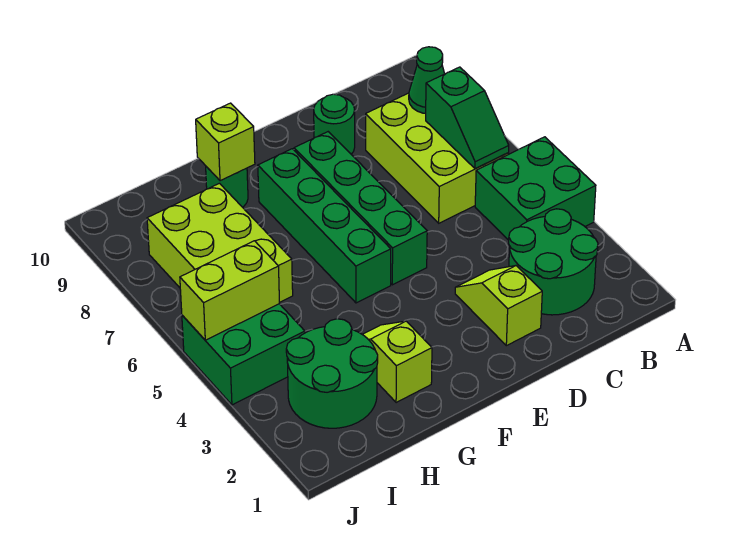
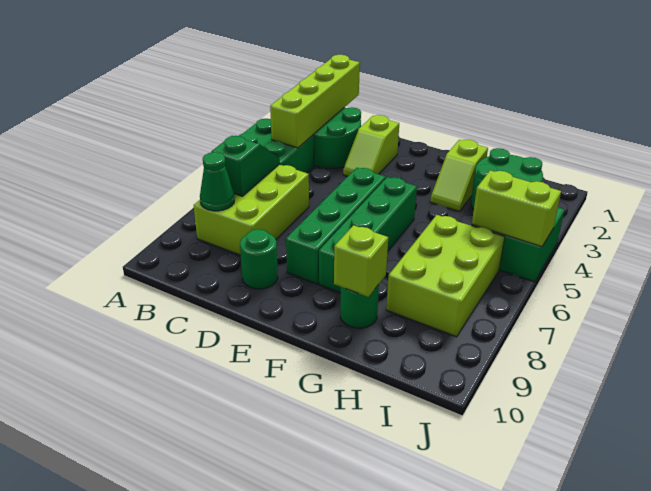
none -> lime brick B1:B4 level 2

